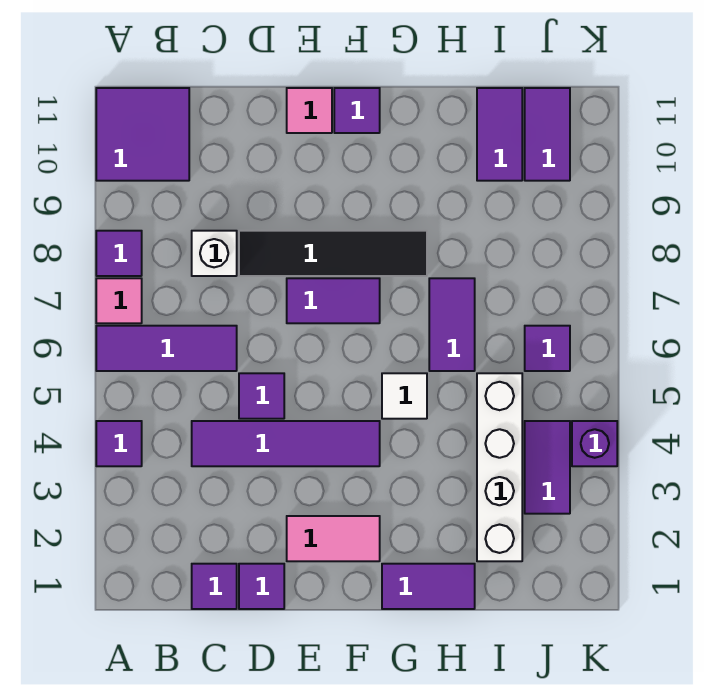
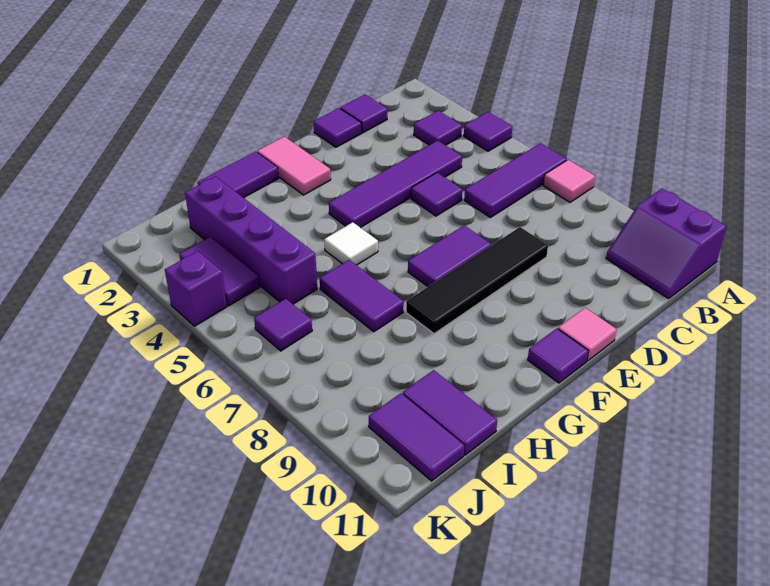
purple tile A8 level 1 -> purple tile B3 level 1
purple tile A10:B11 level 1 -> purple slope A10:B11 level 1 top A
white brick C8 level 1 -> none
pink tile E2:F2 level 1 -> pink tile F1:F2 level 1
white brick I2:I5 level 1 -> purple brick I2:I5 level 1

